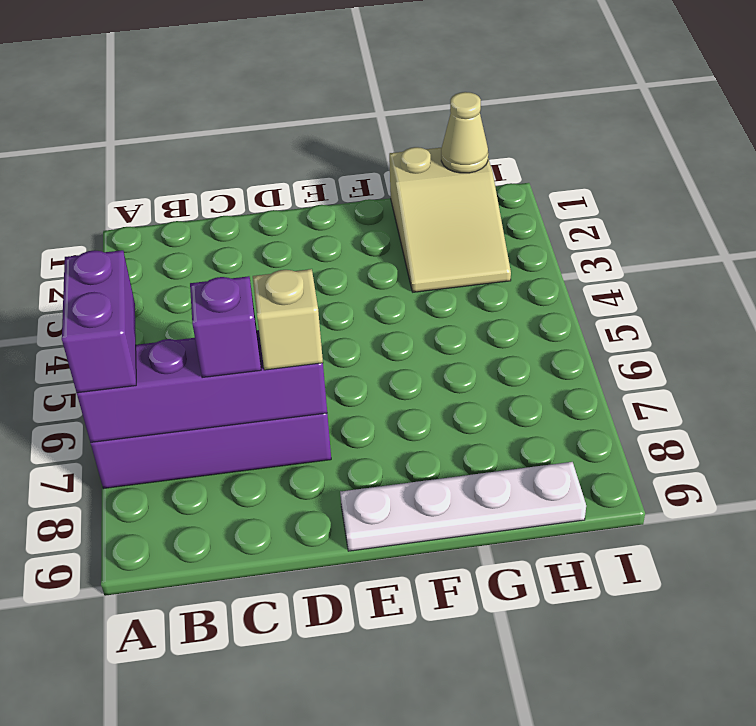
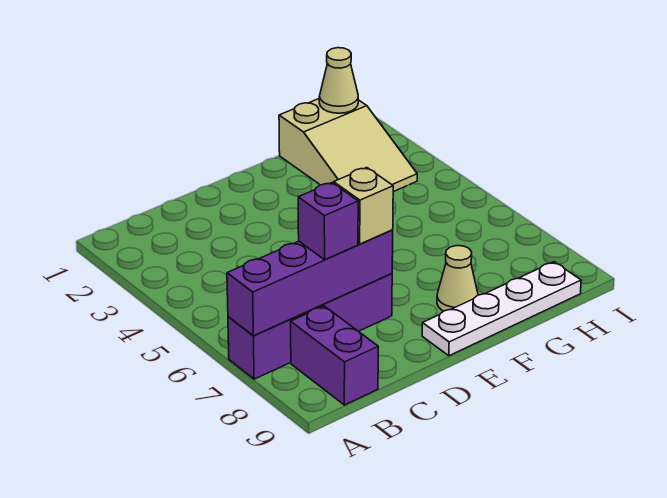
purple brick A6:A7 level 3 -> purple brick B8:B9 level 1
none -> tan cone F8 level 1

